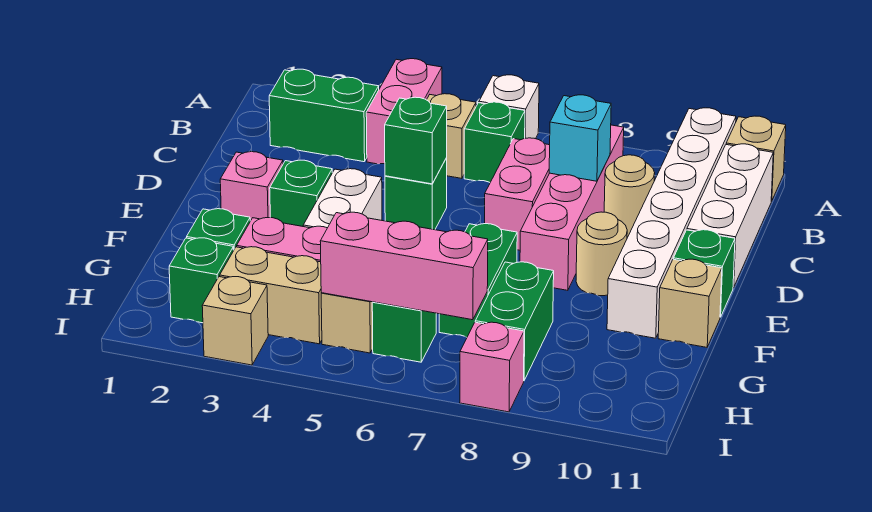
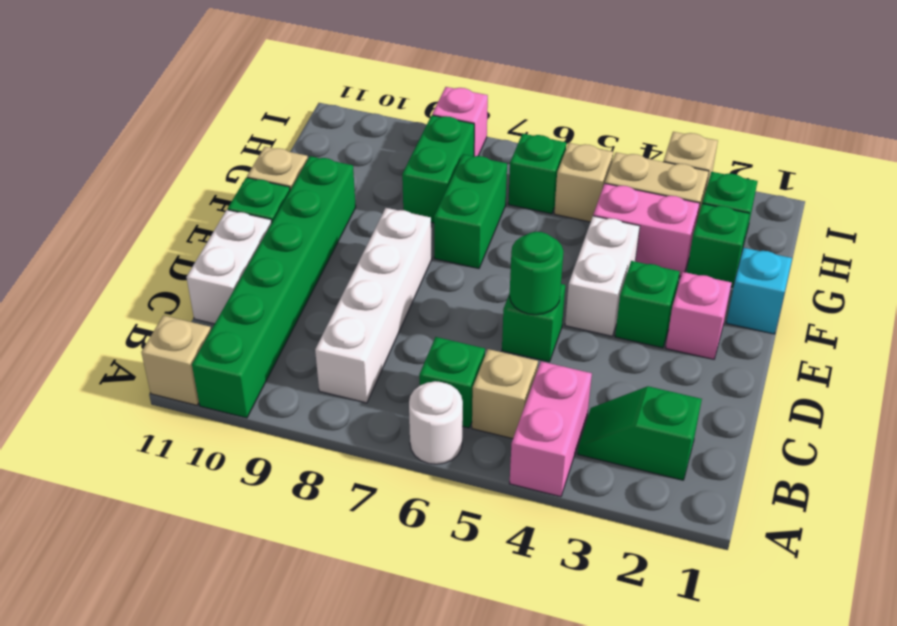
white brick A6 level 1 -> white round brick A6 level 1
white brick A10:F10 level 1 -> green brick A10:F10 level 1
green brick B2:B3 level 1 -> green slope B2:B3 level 1 top 2
pink brick B8:E8 level 1 -> white brick B8:E8 level 1
white brick B11:D11 level 1 -> white brick C11:D11 level 1
pink brick C7:D7 level 1 -> none
cyan brick C8 level 2 -> cyan brick F1 level 1
tan round brick C9 level 1 -> none
green brick D5 level 2 -> green round brick D5 level 2
tan round brick E9 level 1 -> none
pink brick H5:H7 level 2 -> none

